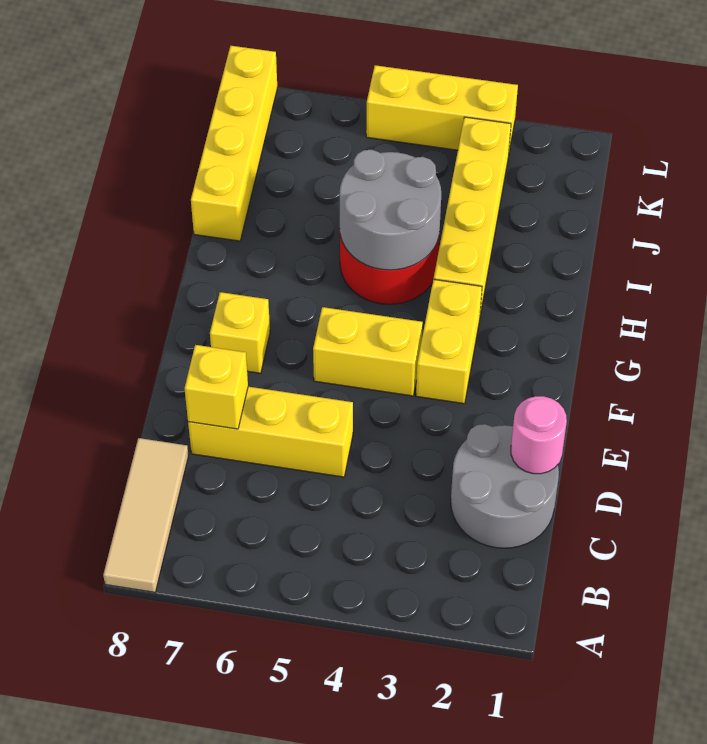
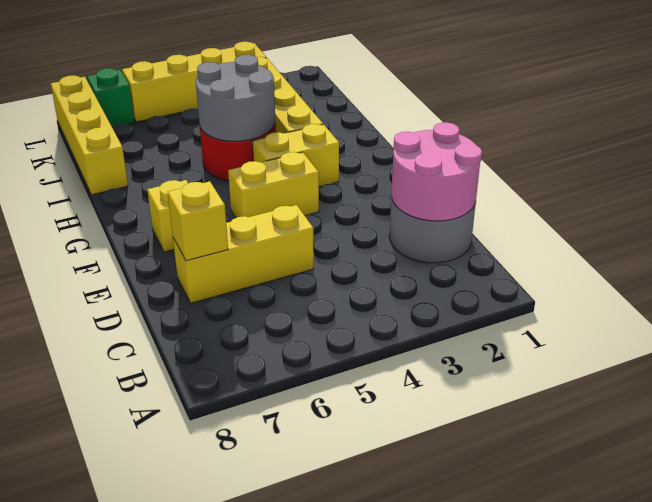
tan tile A8:C8 level 1 -> none
pink round brick D1 level 2 -> pink round brick C1:D2 level 2
yellow brick F3:G3 level 1 -> yellow brick G3:G4 level 1
yellow brick L3:L5 level 1 -> yellow brick L3:L6 level 1
none -> green brick L7 level 1

